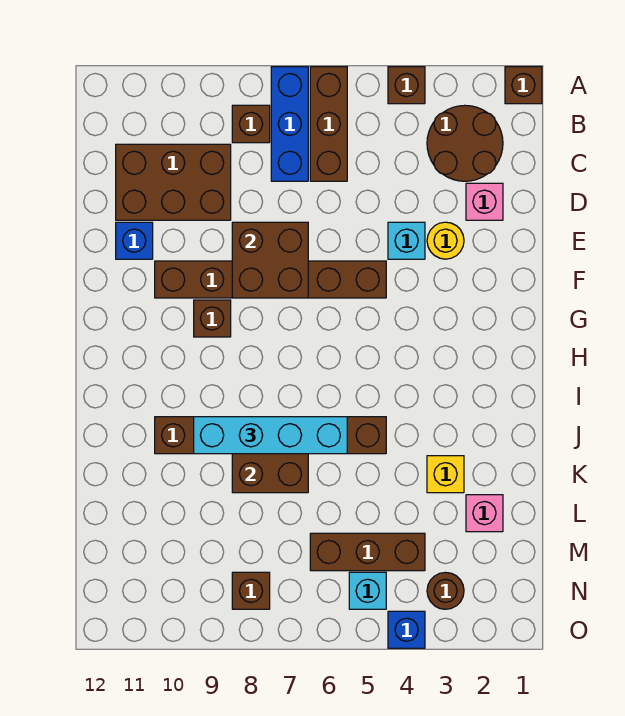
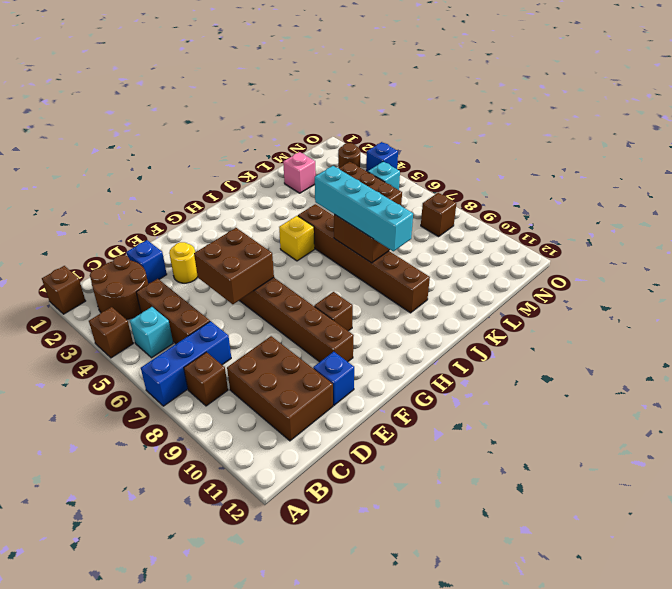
brown brick A6:C6 level 1 -> brown brick C4:C6 level 1
pink brick D2 level 1 -> blue brick D2 level 1
cyan brick E4 level 1 -> cyan brick B5 level 1
brown brick E7:F8 level 2 -> brown brick E5:F6 level 2
yellow brick K3 level 1 -> yellow brick I5 level 1

